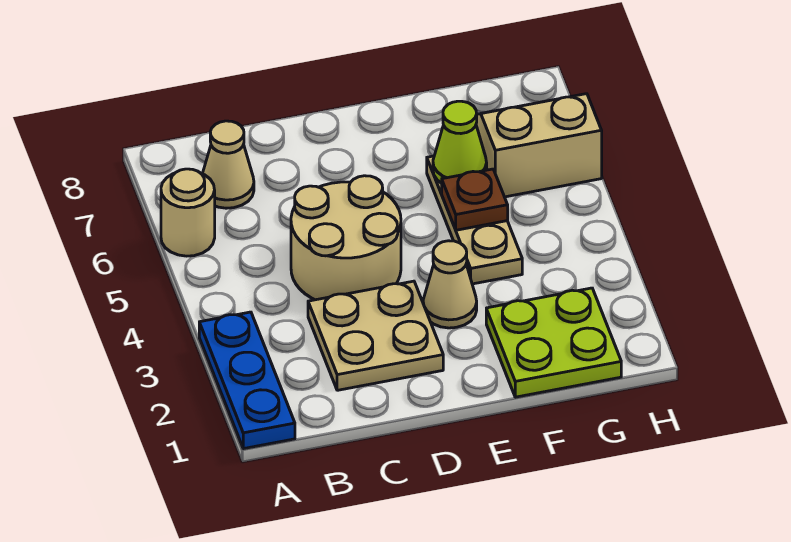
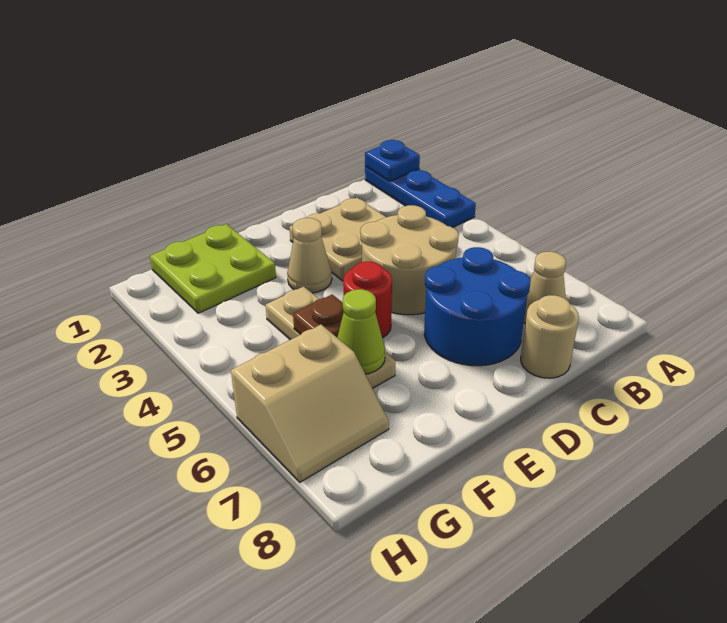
none -> blue plate A1 level 2
tan round brick A6 level 1 -> tan round brick C8 level 1
none -> blue round brick C6:D7 level 1
none -> red round brick E5 level 1

